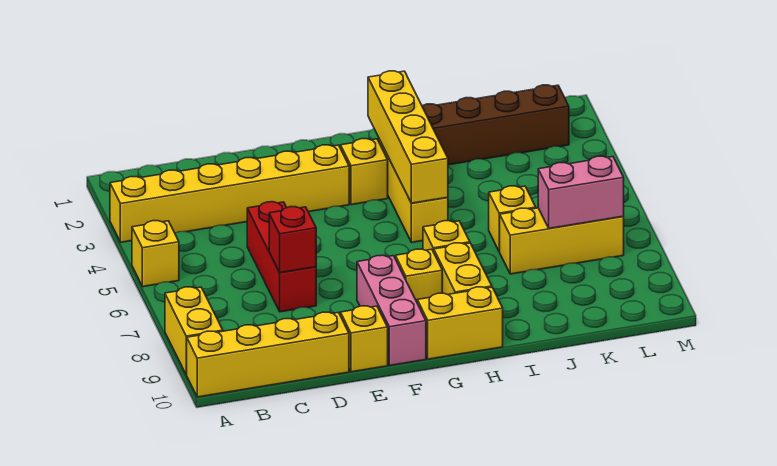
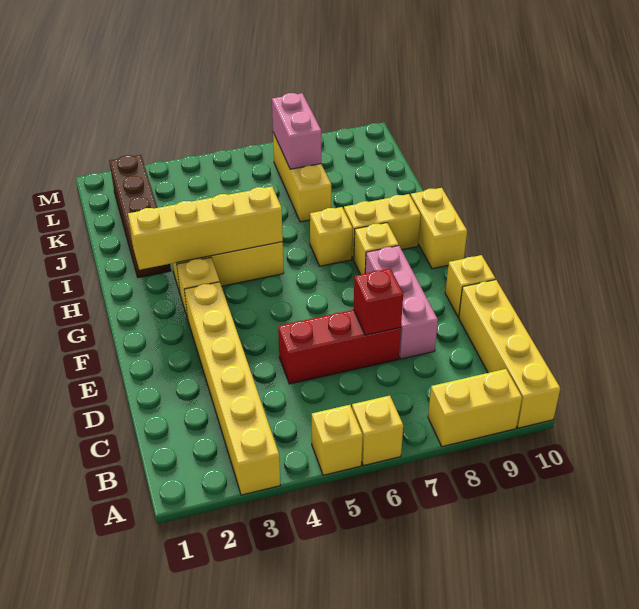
pink brick F8:F10 level 1 -> pink brick D8:F8 level 1
yellow brick J6 level 1 -> yellow brick A6 level 1

